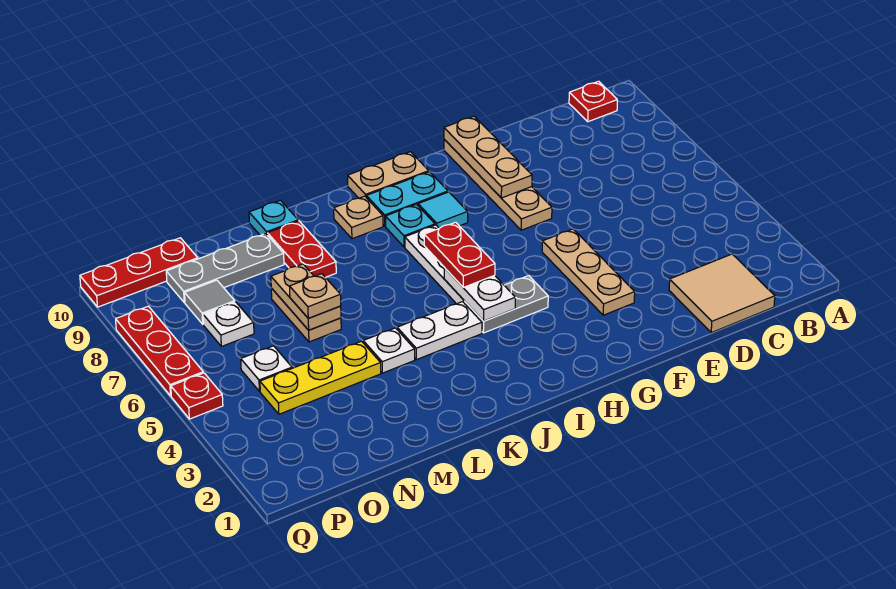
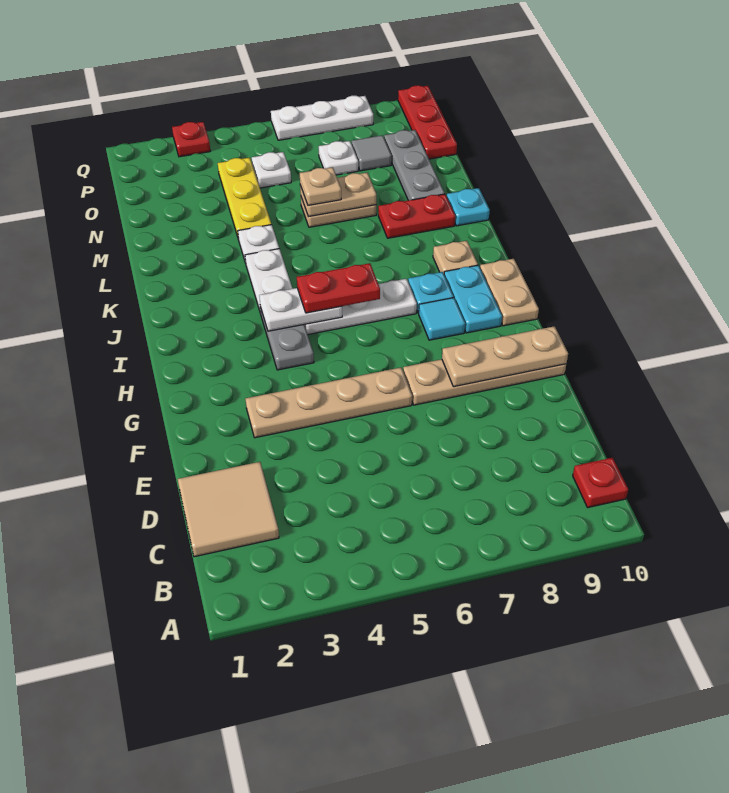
tan plate F3:F5 level 1 -> tan plate F3:F6 level 1
red plate Q5 level 1 -> red plate Q3 level 1
red plate Q6:Q8 level 1 -> white plate Q6:Q8 level 1

